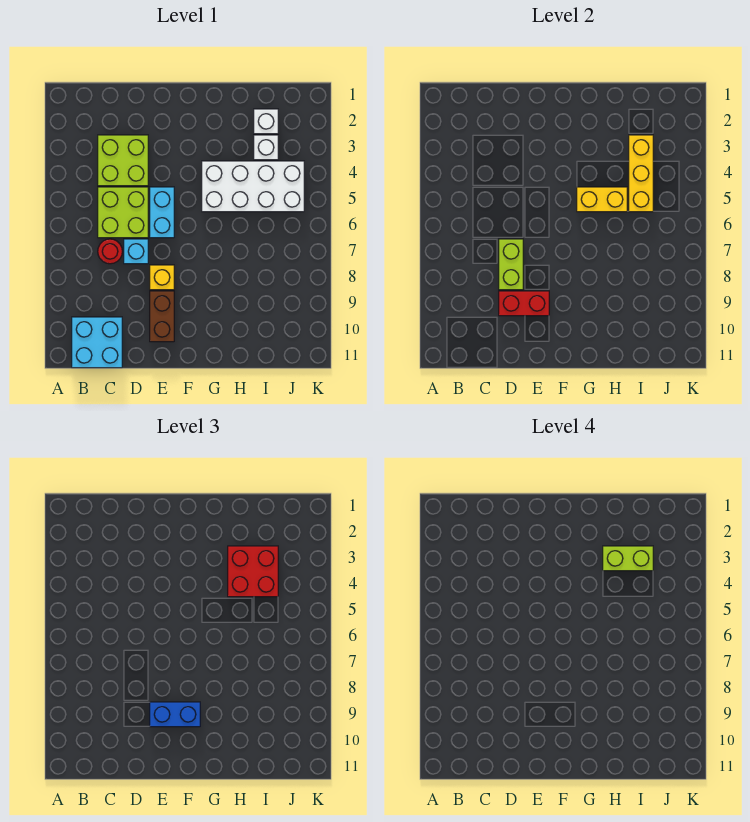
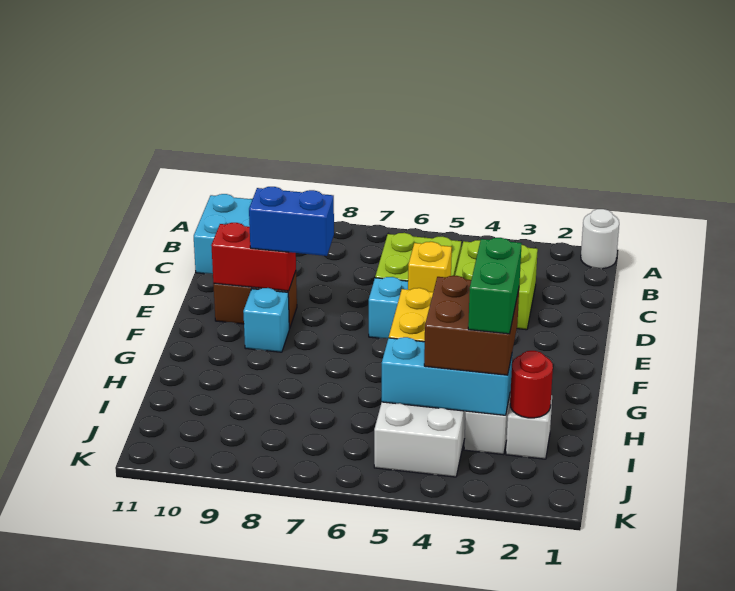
none -> white round brick A1 level 1
red round brick C7 level 1 -> red round brick I2 level 2
cyan brick D7 level 1 -> cyan brick F9 level 1
lime brick D7:D8 level 2 -> none
red brick D9:E9 level 2 -> red brick E9:E10 level 2
yellow brick E8 level 1 -> yellow brick E5 level 2
blue brick E9:F9 level 3 -> blue brick E8:E9 level 3
red brick H3:I4 level 3 -> brown brick H3:I4 level 3
lime brick H3:I3 level 4 -> green brick H3:I3 level 4
yellow brick I3:I5 level 2 -> cyan brick I3:I5 level 2

